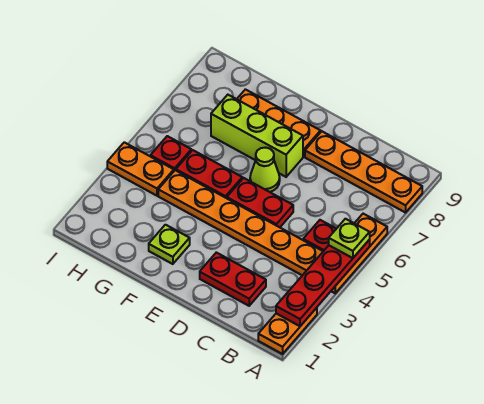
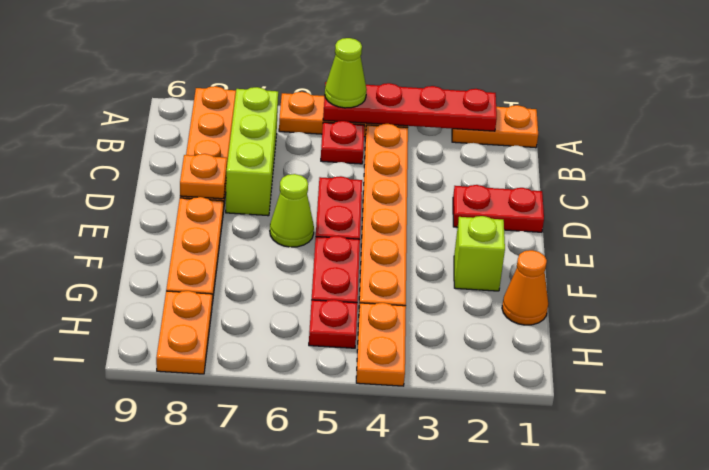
lime plate A5 level 3 -> lime cone A5 level 3
red plate C2:D2 level 1 -> red plate D1:D2 level 1
none -> orange plate D8 level 2
lime brick E7:G7 level 1 -> lime brick B7:D7 level 1
lime plate F2 level 1 -> lime brick F2 level 1
none -> orange cone G1 level 1
none -> orange plate H8:I8 level 1

